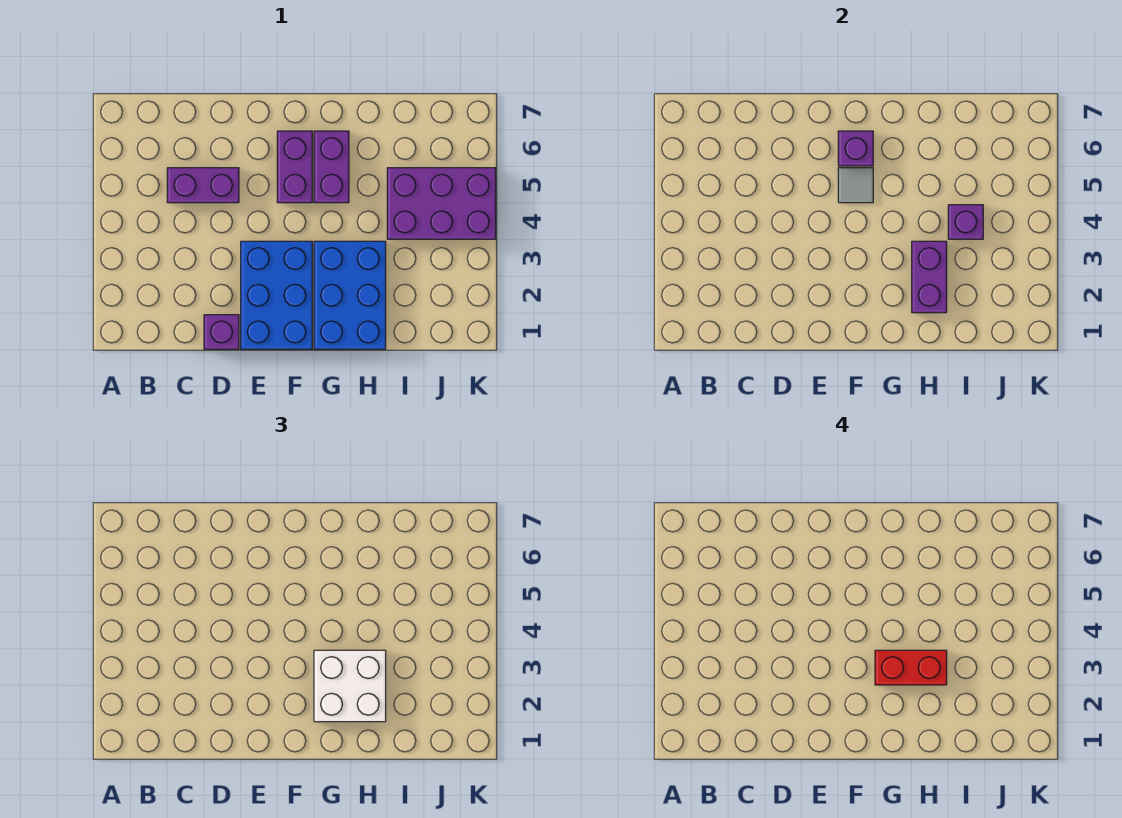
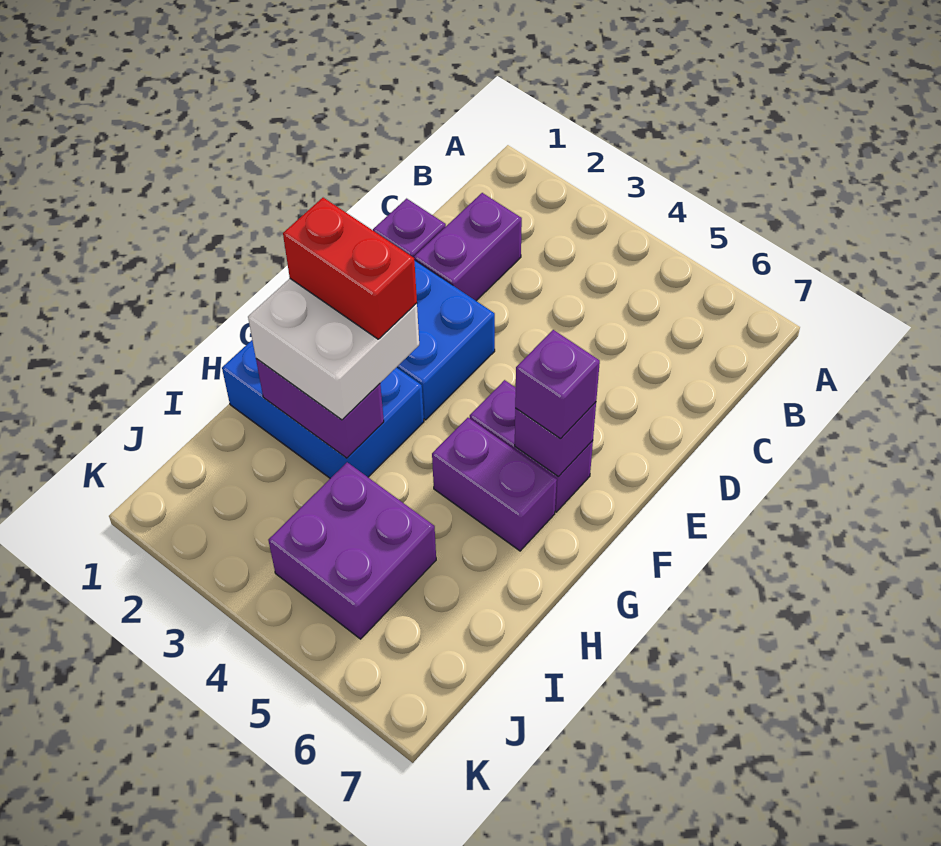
purple brick C5:D5 level 1 -> purple brick C2:D2 level 1
grey tile F5 level 2 -> none
red brick G3:H3 level 4 -> red brick G2:G3 level 4
purple brick I4:K5 level 1 -> purple brick I4:J5 level 1
purple brick I4 level 2 -> purple brick F6 level 3

